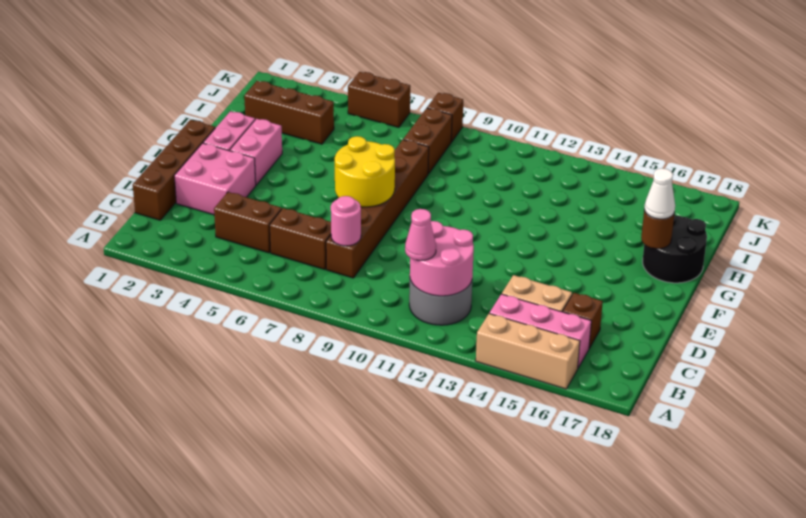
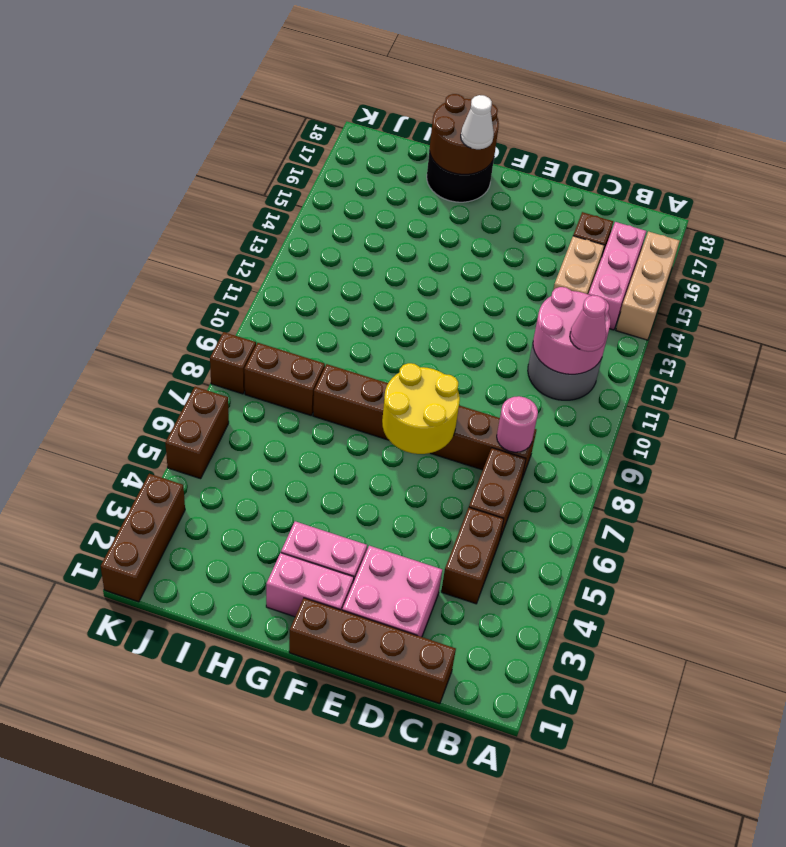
brown round brick G17 level 2 -> brown round brick G17:H18 level 2
brown brick I2:I4 level 1 -> brown brick K1:K3 level 1

